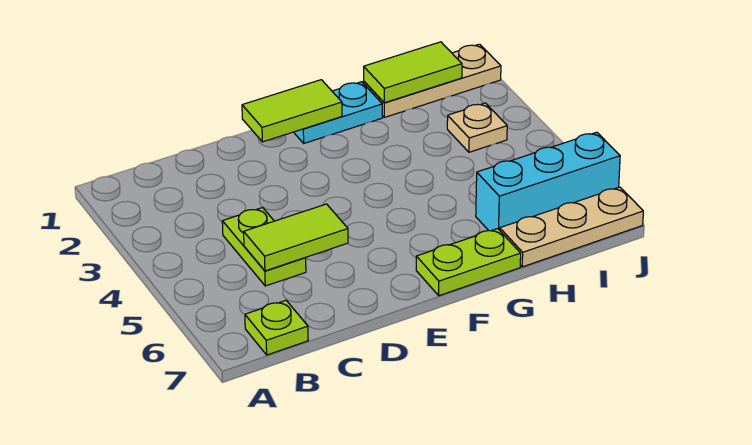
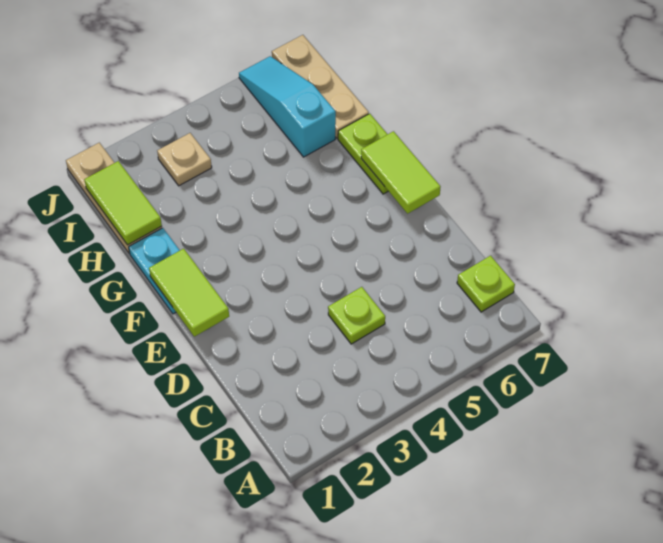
lime plate C4:C5 level 1 -> lime plate C4 level 1
lime tile C5:D5 level 2 -> lime tile E7:F7 level 2
cyan brick H6:J6 level 1 -> cyan slope H6:J6 level 1 top H

